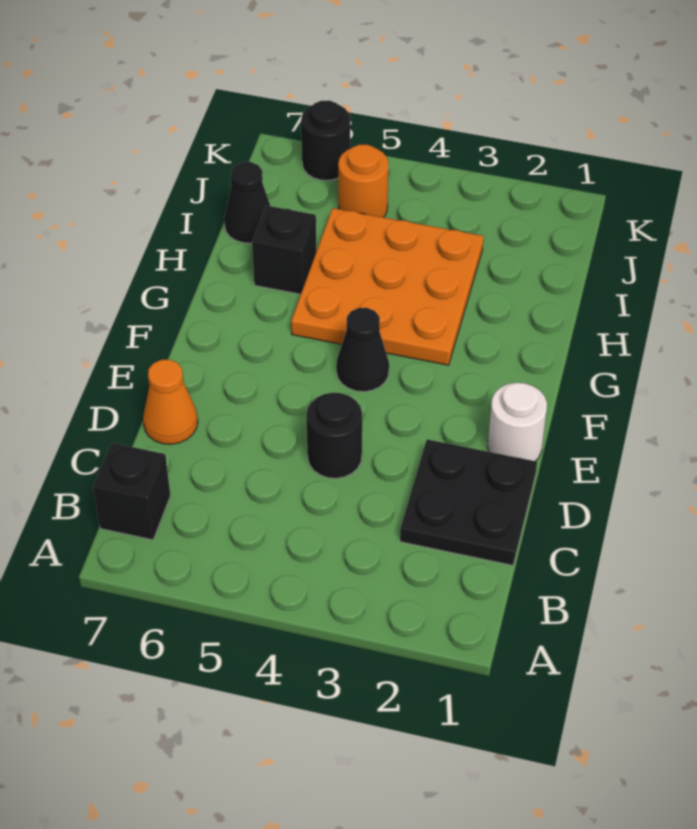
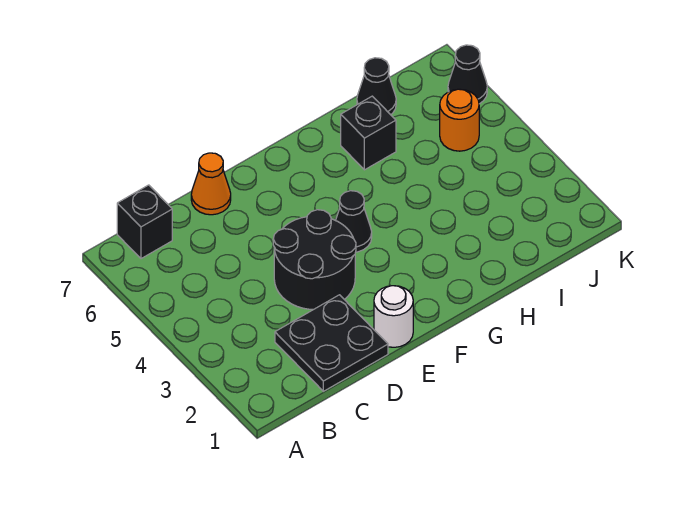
black round brick D4 level 1 -> black round brick D3:E4 level 1
orange plate G3:I5 level 1 -> none
black round brick K6 level 1 -> black cone K6 level 1

